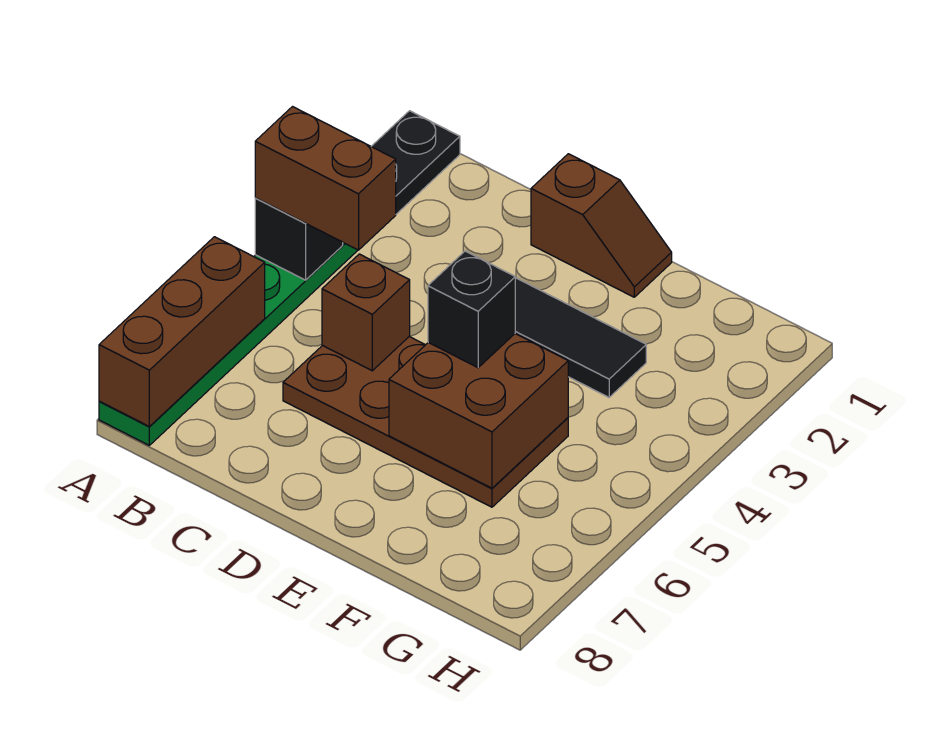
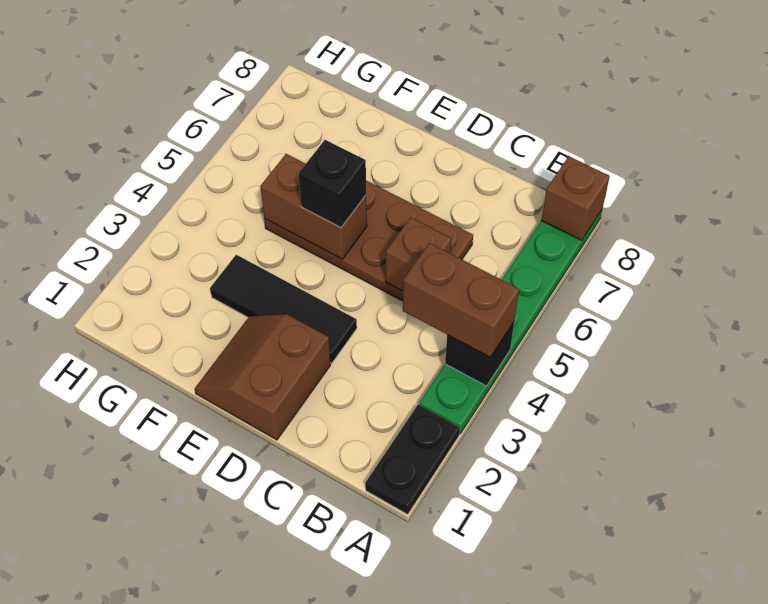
brown brick A6:A8 level 2 -> brown brick A8 level 2
brown slope D1:E1 level 1 top D -> brown slope D1:E2 level 1 top D
brown brick E5:F6 level 2 -> brown brick E5:F5 level 2

